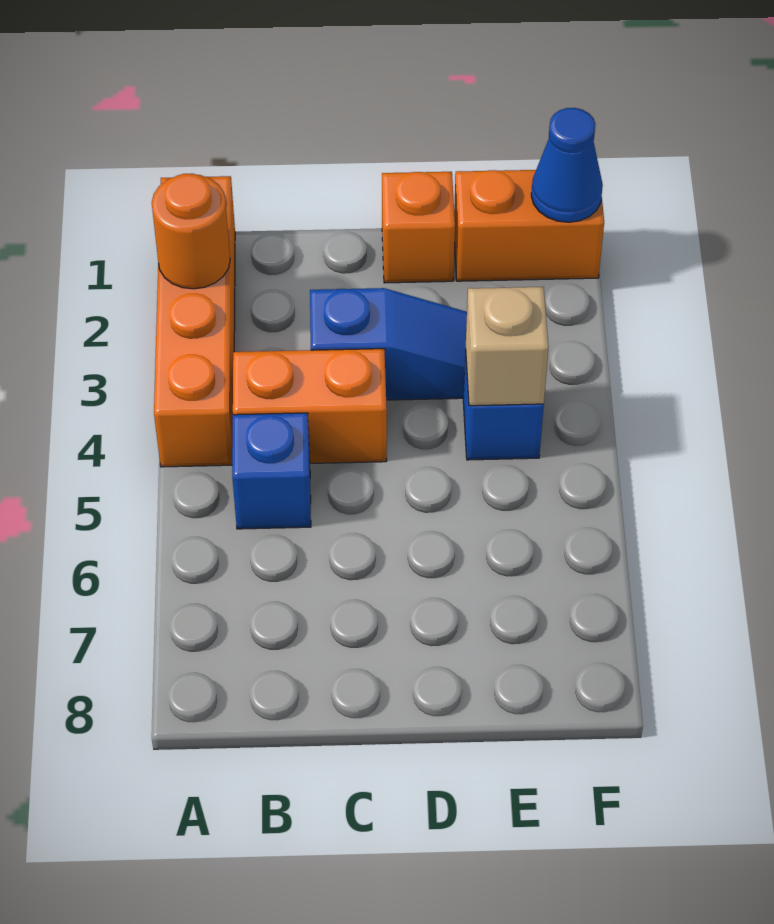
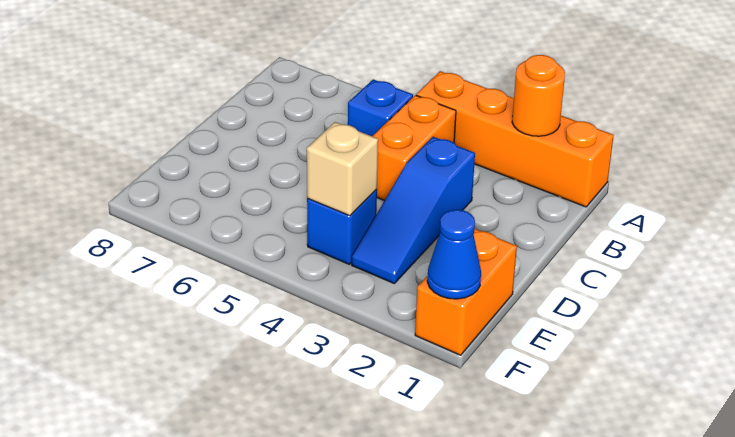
orange brick D1 level 1 -> none

